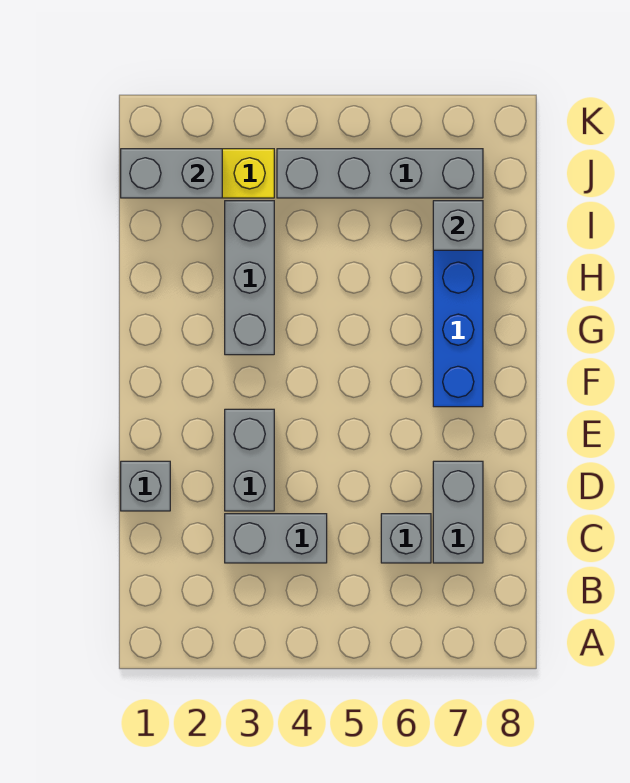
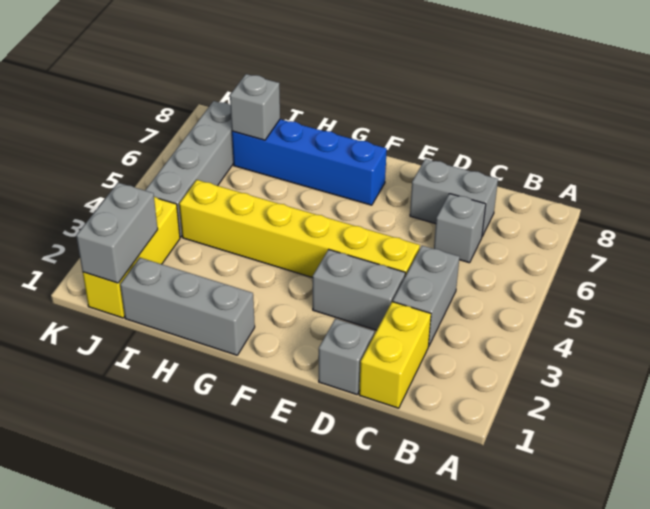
none -> yellow brick C1:C2 level 1
none -> yellow brick D4:I4 level 1
grey brick G3:I3 level 1 -> grey brick G1:I1 level 1

